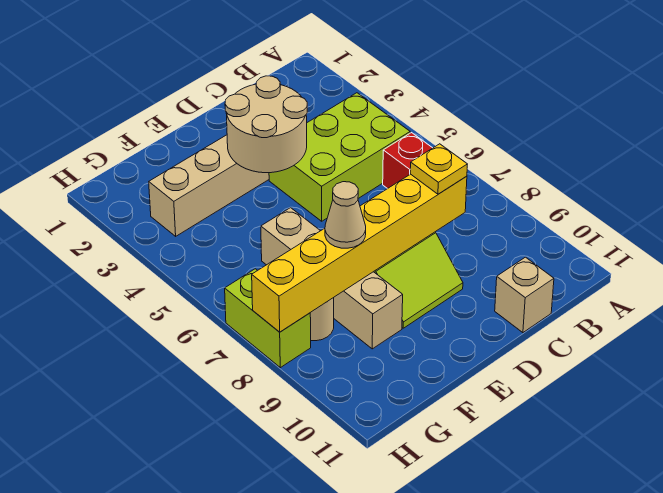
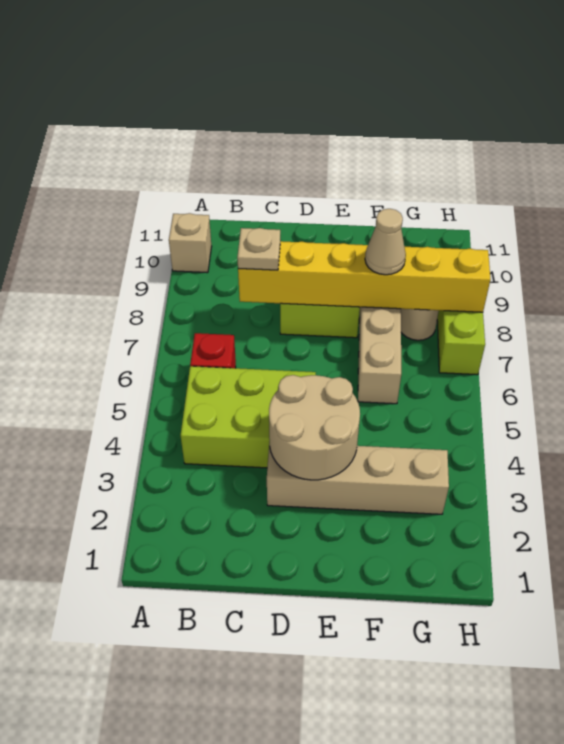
yellow plate C8 level 3 -> tan plate C8 level 3
tan brick C11 level 1 -> tan brick A10 level 1

